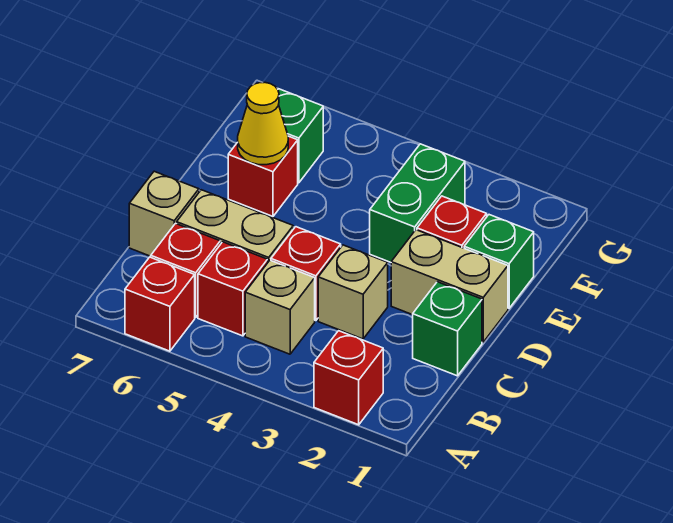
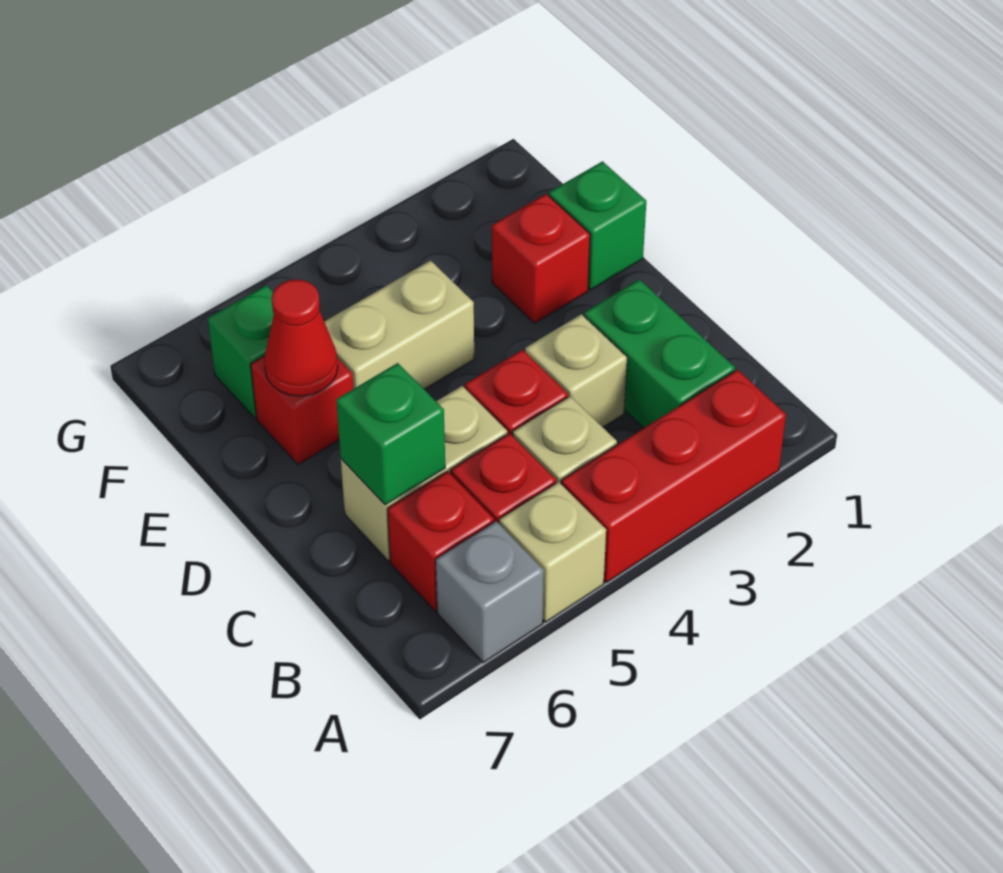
red brick A2 level 1 -> red brick A2:A4 level 1
red brick A6 level 1 -> grey brick A6 level 1
green brick C1 level 1 -> green brick C6 level 2
tan brick C7 level 1 -> tan brick A5 level 1
tan brick D1:D2 level 1 -> tan brick E4:E5 level 1
green brick E3:F3 level 1 -> green brick B2:C2 level 1
yellow cone E6 level 2 -> red cone E6 level 2

